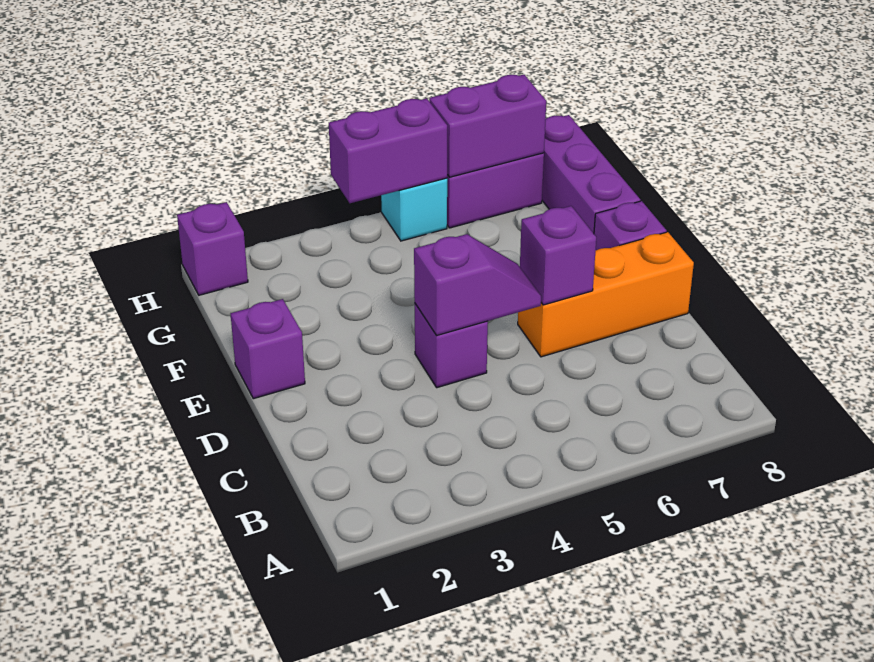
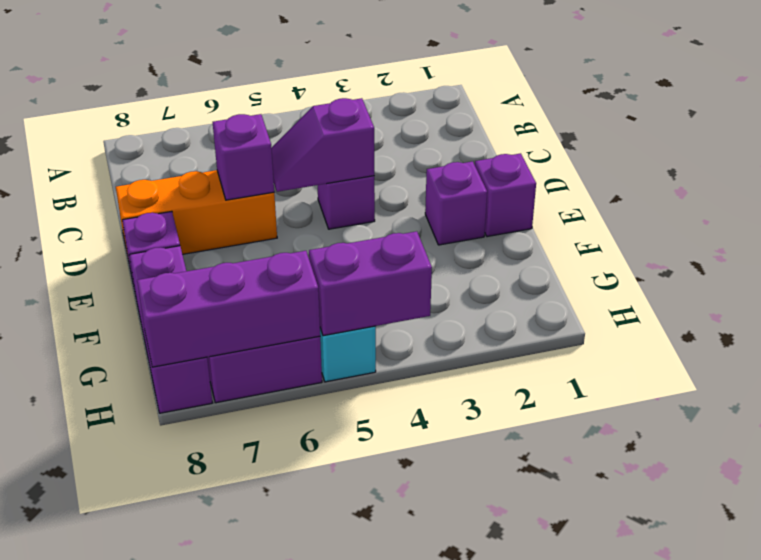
purple brick H1 level 1 -> purple brick E2 level 1
purple brick H6:H7 level 2 -> purple brick H6:H8 level 2

